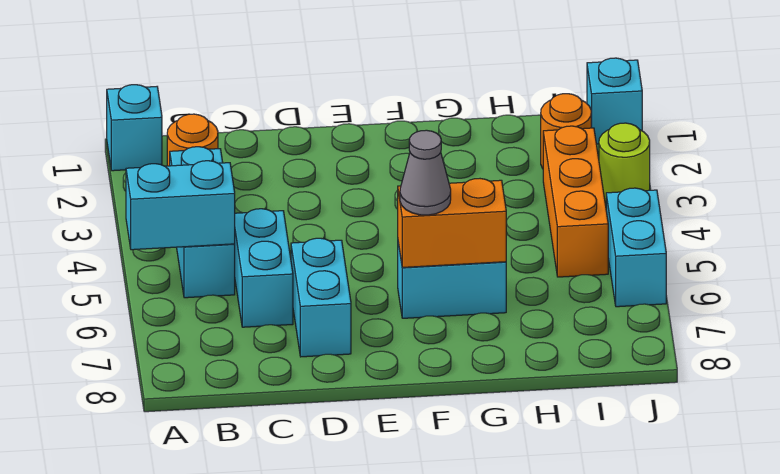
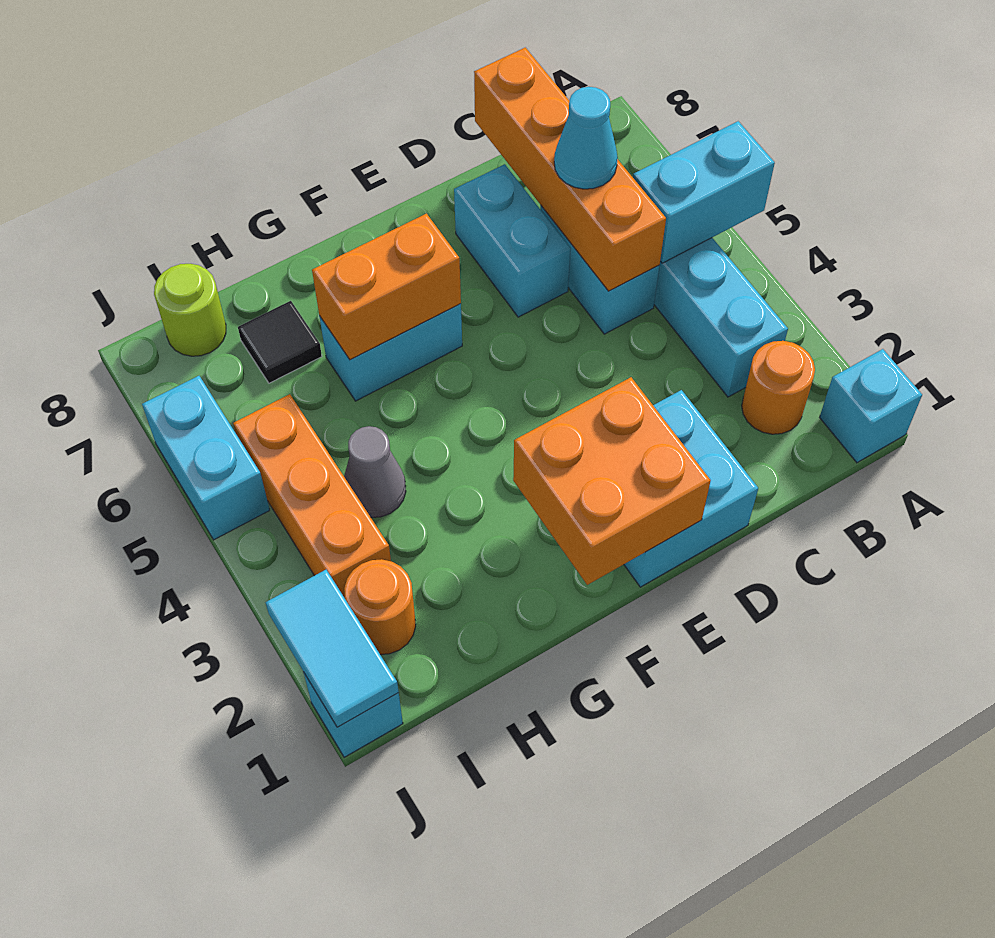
none -> orange brick C5:C8 level 2
none -> cyan cone C6 level 3
none -> cyan brick D1:E2 level 1
none -> orange brick E1:F2 level 2
grey cone F6 level 3 -> grey cone H4 level 1
none -> black tile H7 level 1
none -> cyan tile J1:J2 level 2
lime round brick J3 level 1 -> lime round brick I8 level 1

